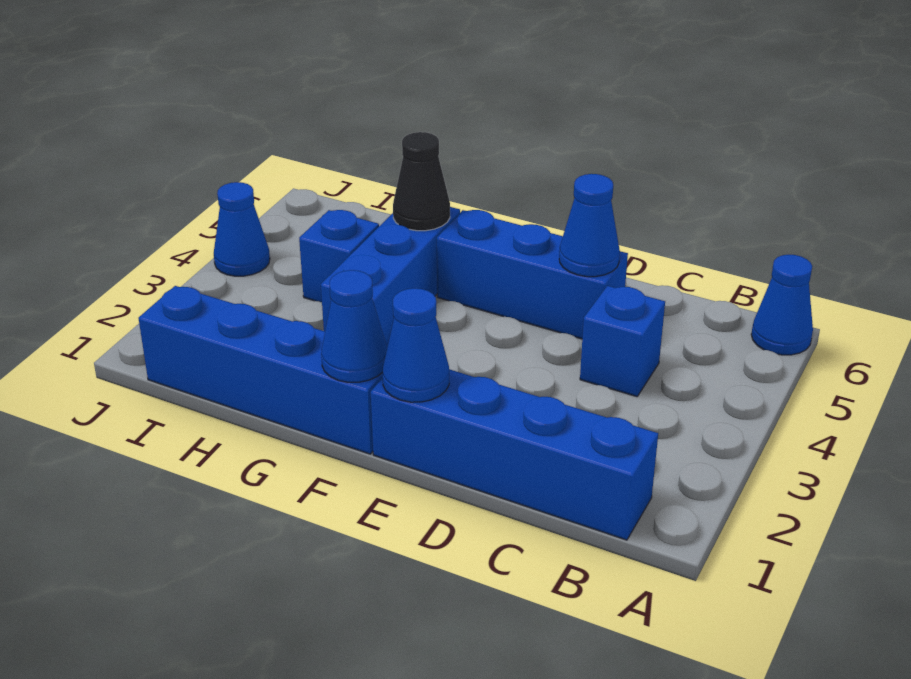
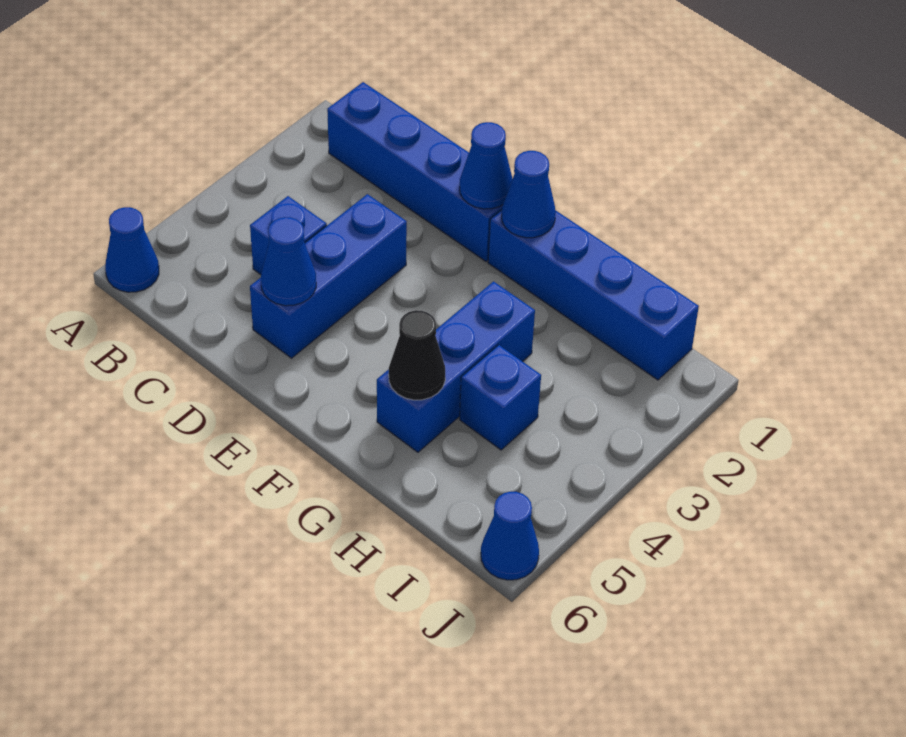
blue brick D5:F5 level 1 -> blue brick D3:D5 level 1
blue cone J4 level 1 -> blue cone J6 level 1

